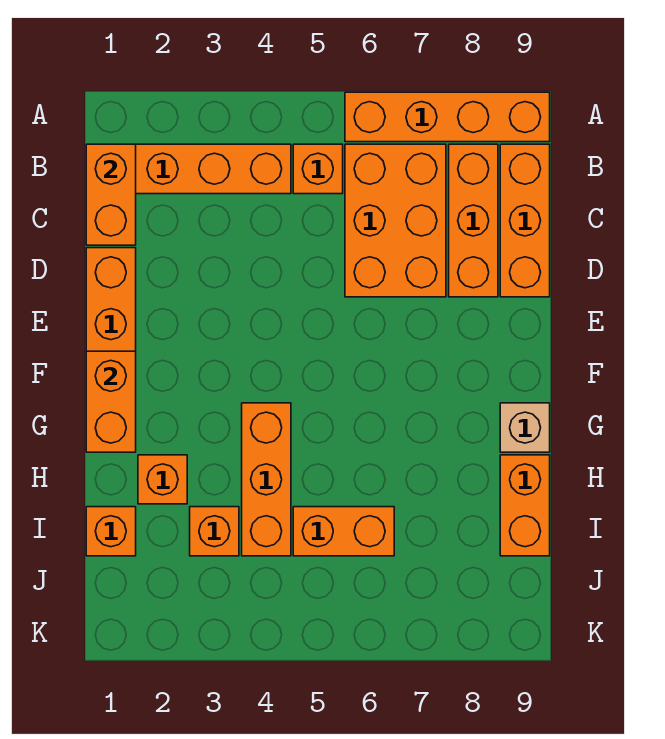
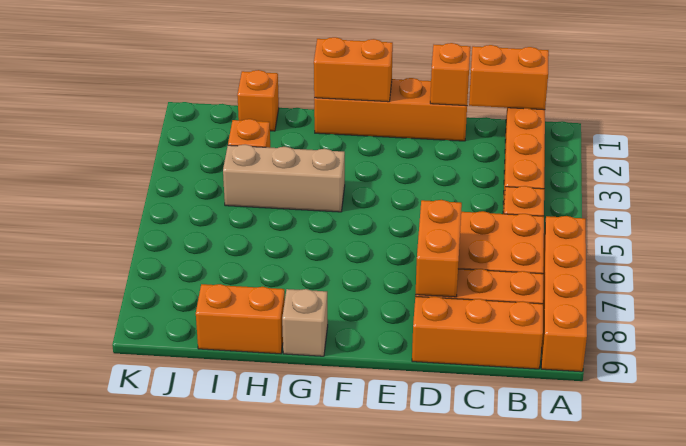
orange brick G4:I4 level 1 -> tan brick G4:I4 level 1
orange brick H2 level 1 -> orange brick D1 level 2
orange brick I5:I6 level 1 -> orange brick D7:D8 level 2

